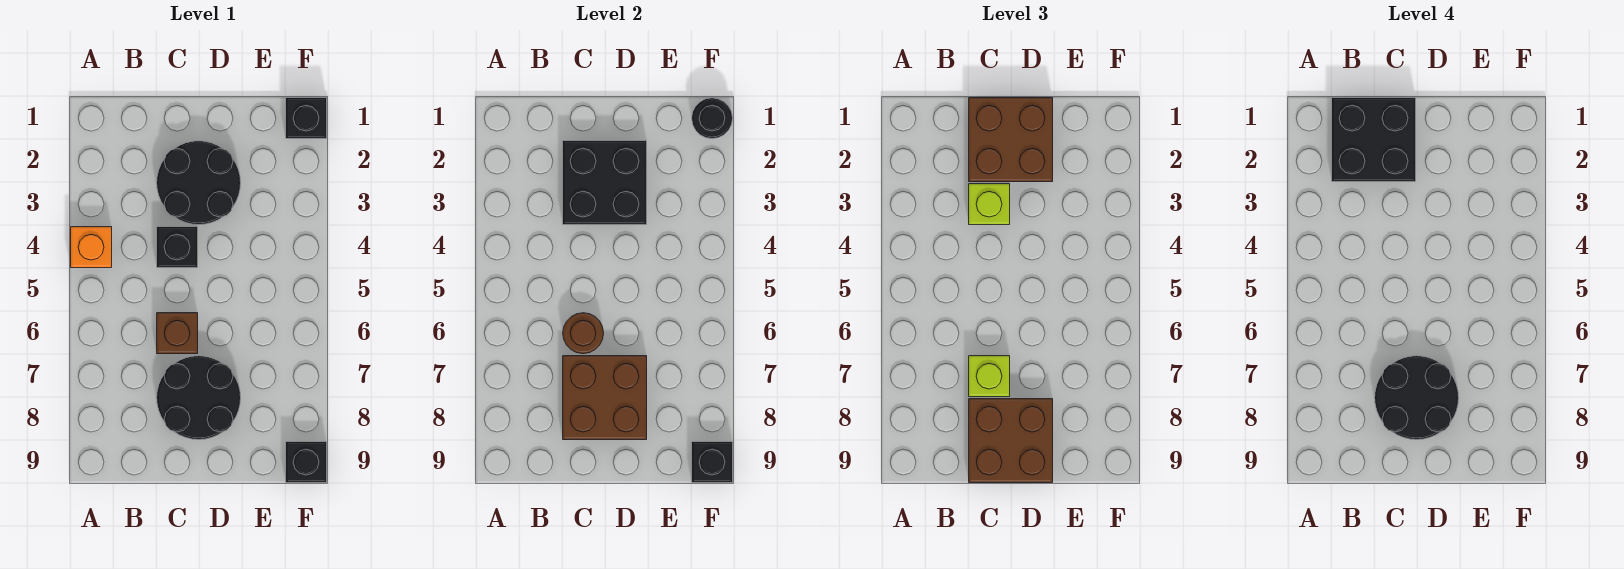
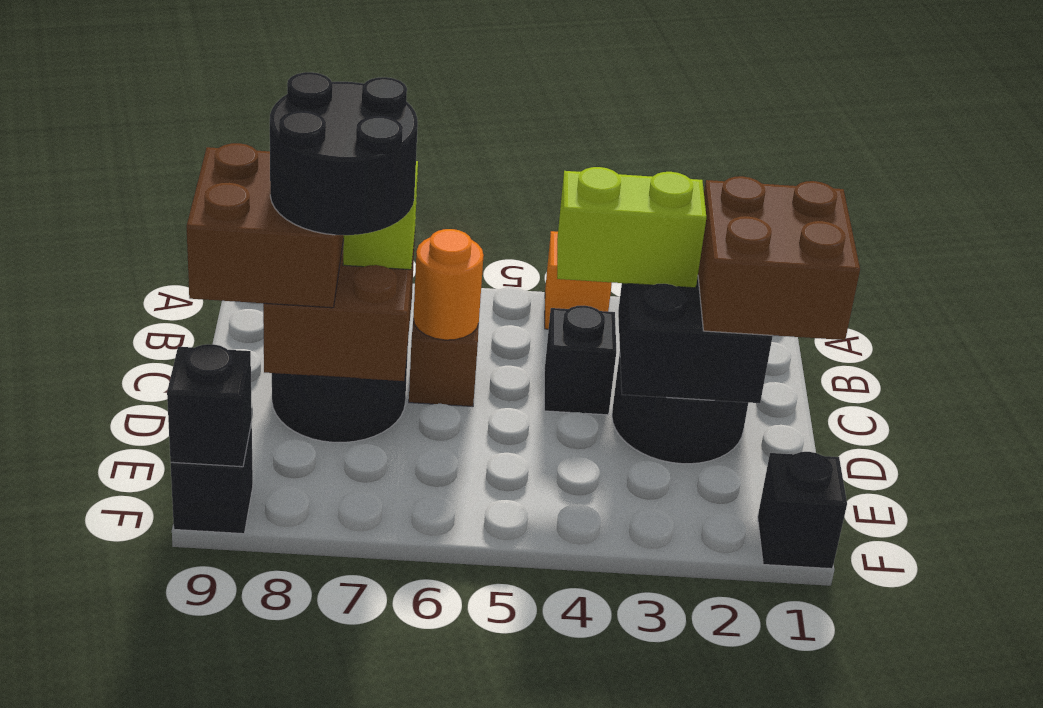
black brick B1:C2 level 4 -> none
lime brick C3 level 3 -> lime brick C3:C4 level 3
brown round brick C6 level 2 -> orange round brick C6 level 2
black round brick F1 level 2 -> none

